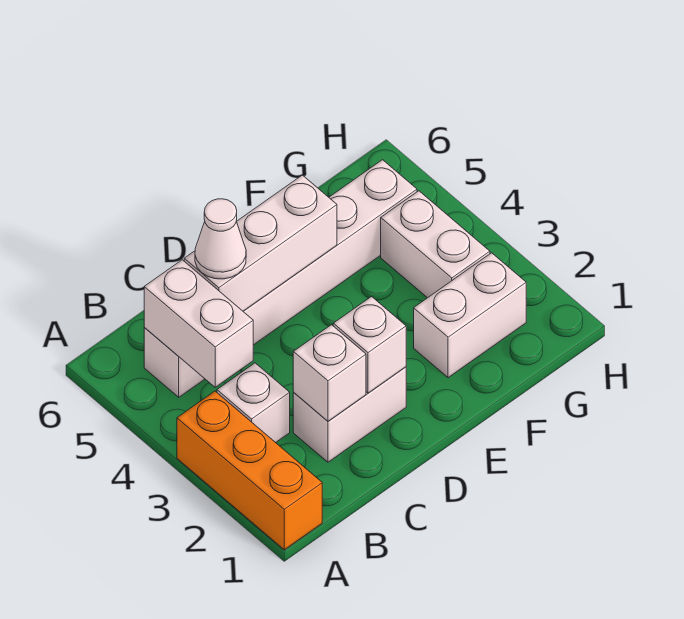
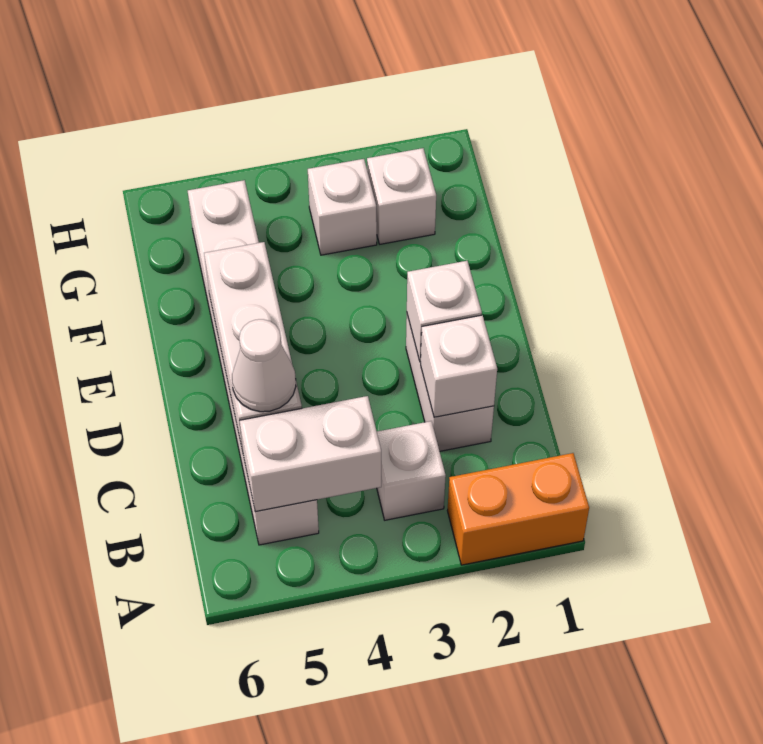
orange brick A1:A3 level 1 -> orange brick A1:A2 level 1
white brick F2:G2 level 1 -> white brick G2 level 1
white brick G3:G4 level 1 -> white brick G3 level 1

